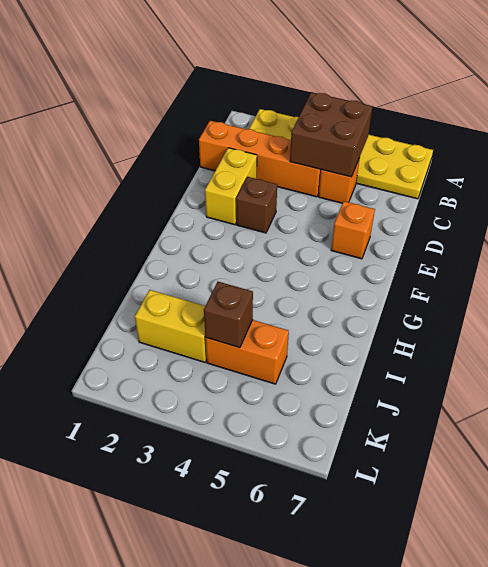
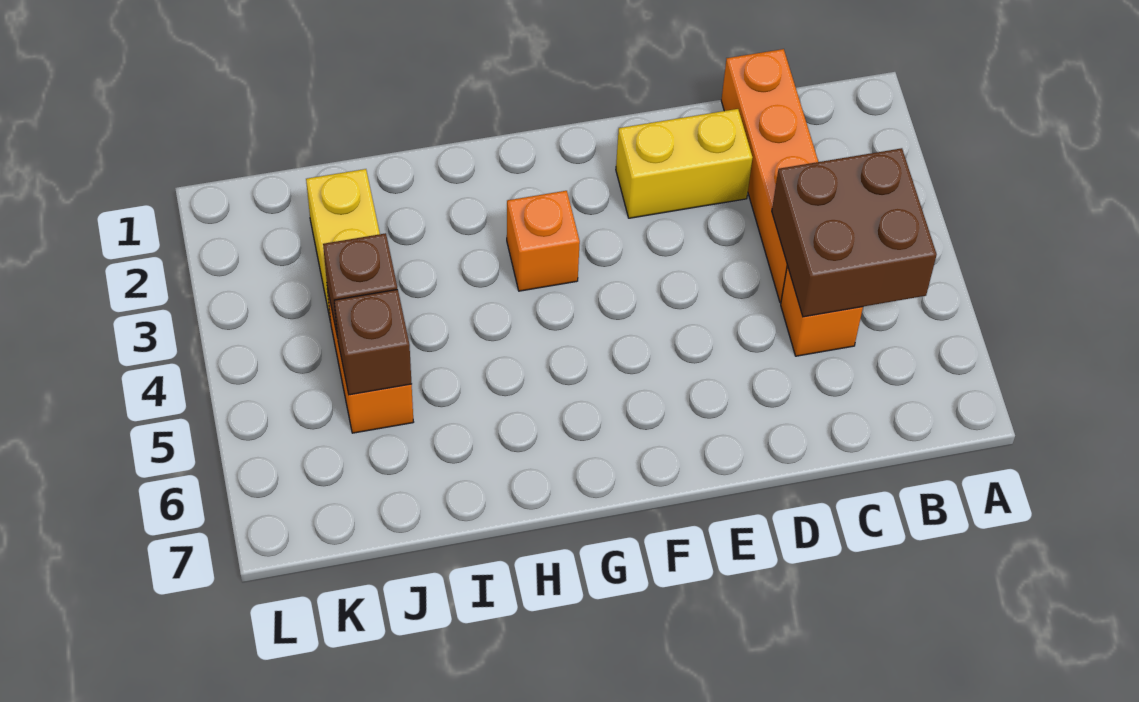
yellow plate A2:B7 level 1 -> none
brown brick E3 level 1 -> brown brick J5 level 2
orange brick E6 level 1 -> orange brick G3 level 1

